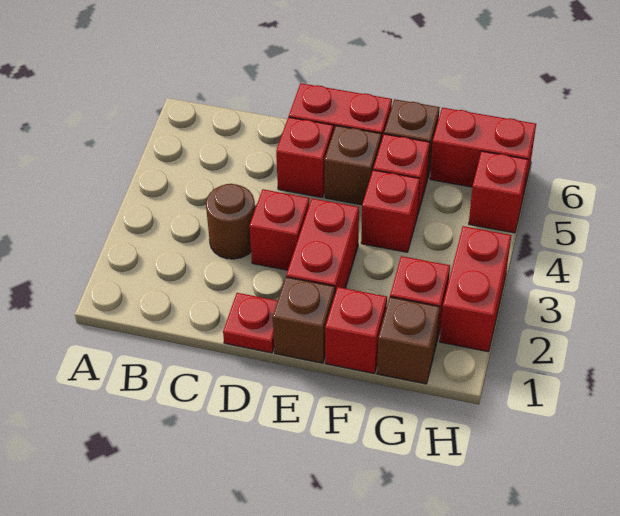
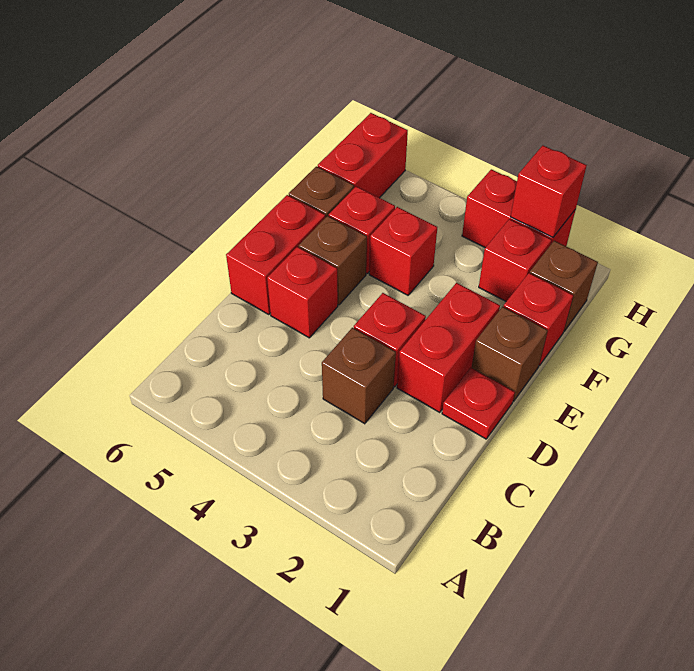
brown round brick C3 level 1 -> brown brick C3 level 1
red brick E2:E3 level 1 -> red brick D2:E2 level 1
red brick H5 level 1 -> red brick H2 level 2

